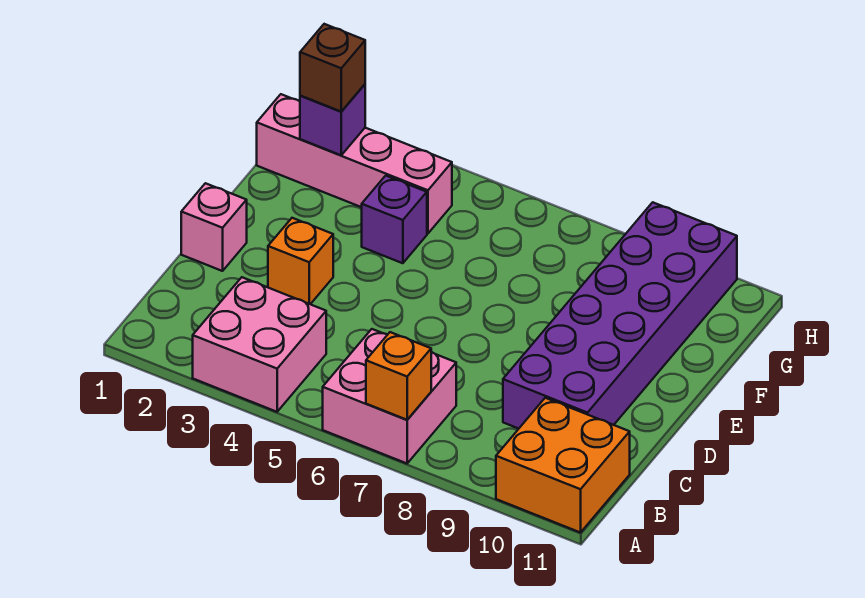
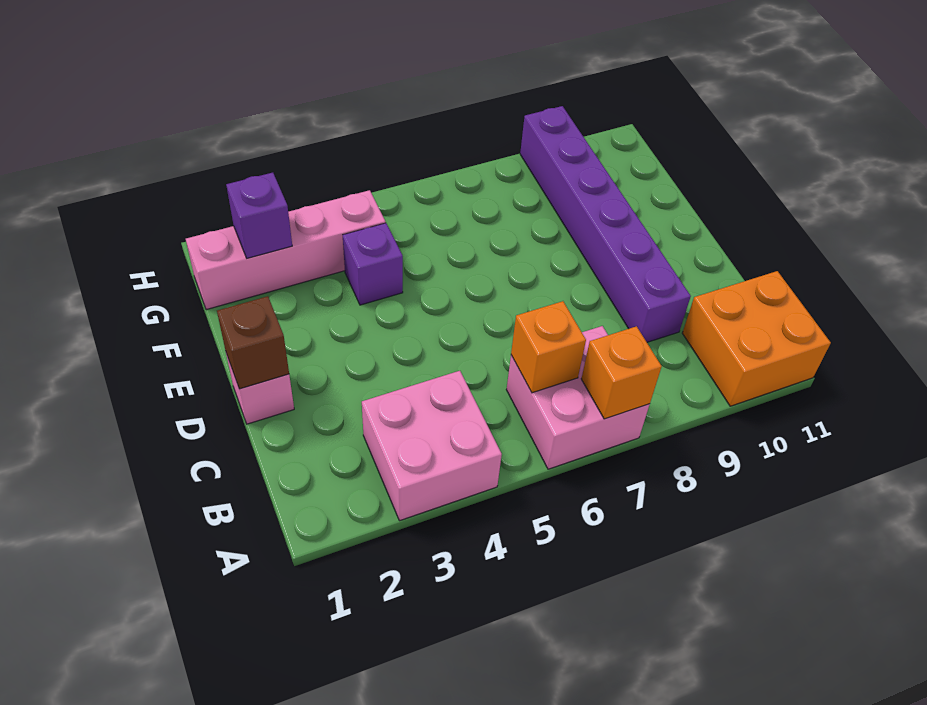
purple brick C9:H10 level 1 -> purple brick C9:H9 level 1
orange brick D3 level 1 -> orange brick B6 level 2
brown brick G2 level 3 -> brown brick D1 level 2

